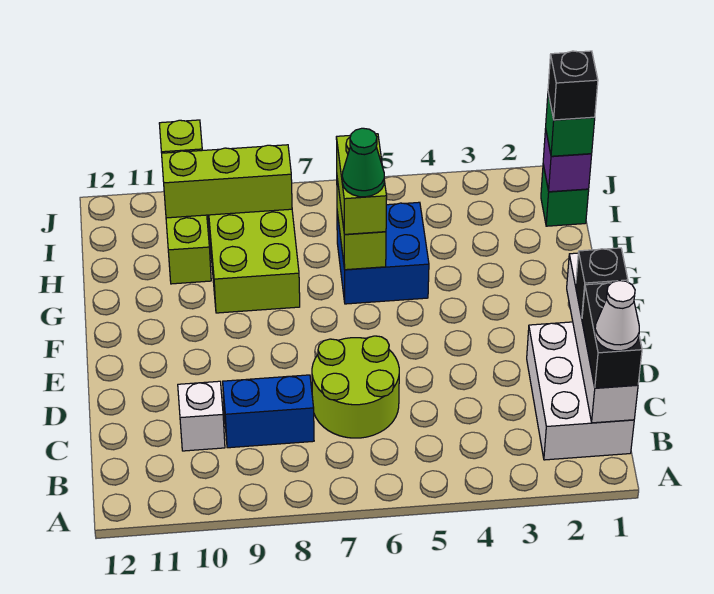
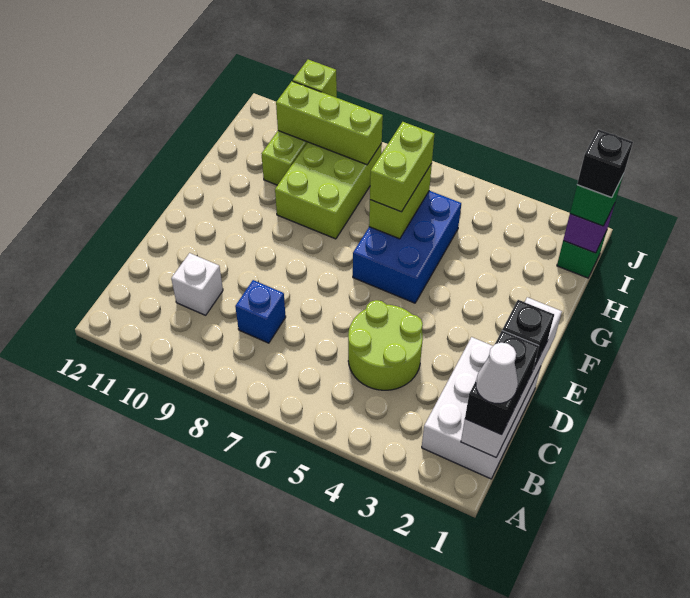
lime round brick C6:D7 level 1 -> lime round brick C4:D5 level 1
blue brick C8:C9 level 1 -> blue brick C8 level 1
blue brick G5:H6 level 1 -> blue brick F5:H6 level 1
green cone G6 level 4 -> none

